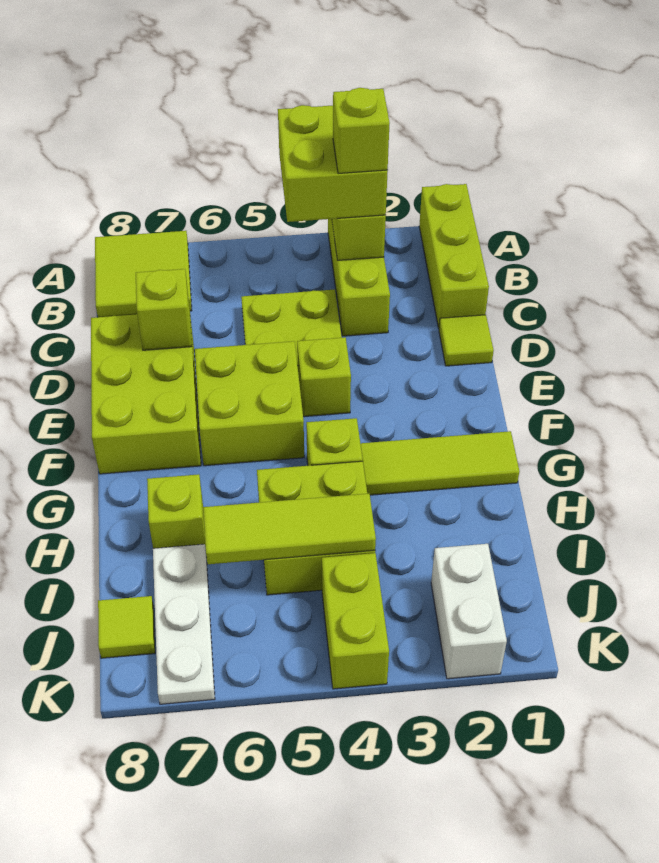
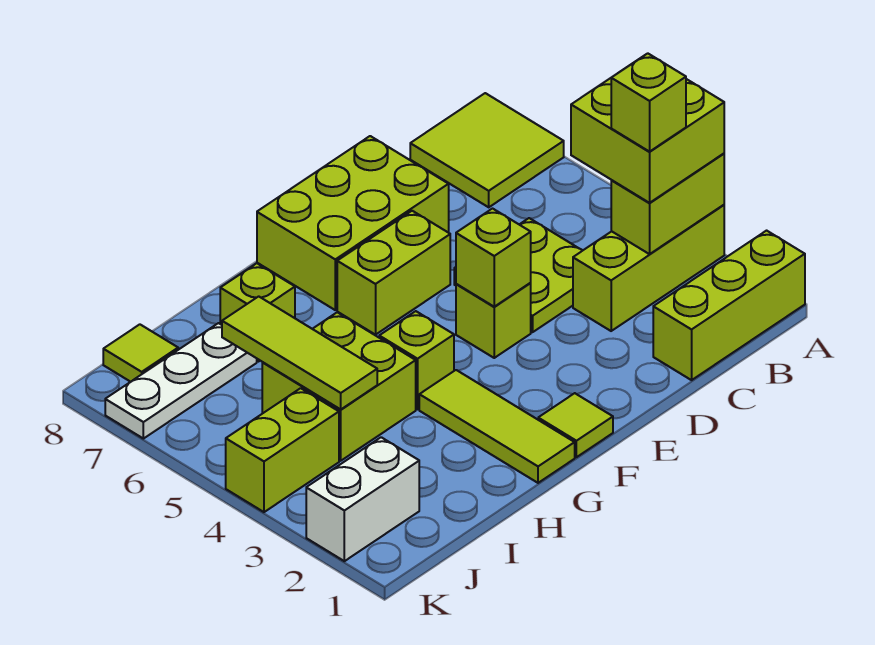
lime tile D1 level 1 -> lime tile F1 level 1
lime brick D7 level 2 -> lime brick E4 level 2
lime brick E5:F6 level 1 -> lime brick E6:F6 level 1

